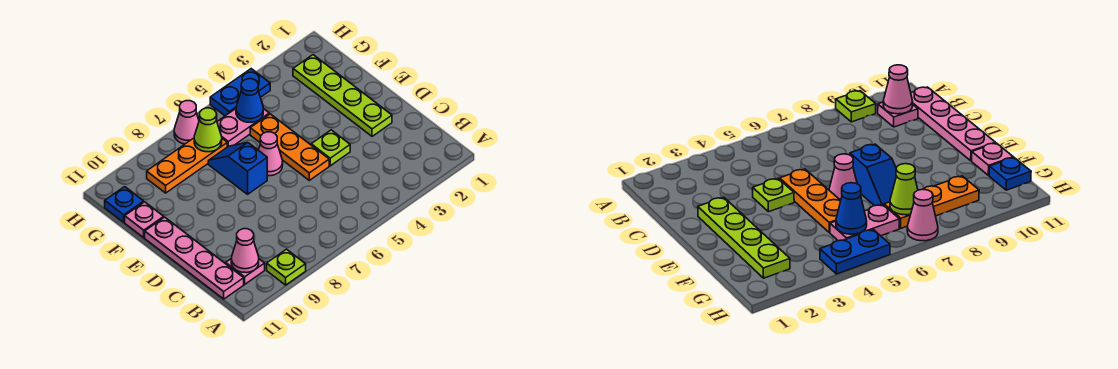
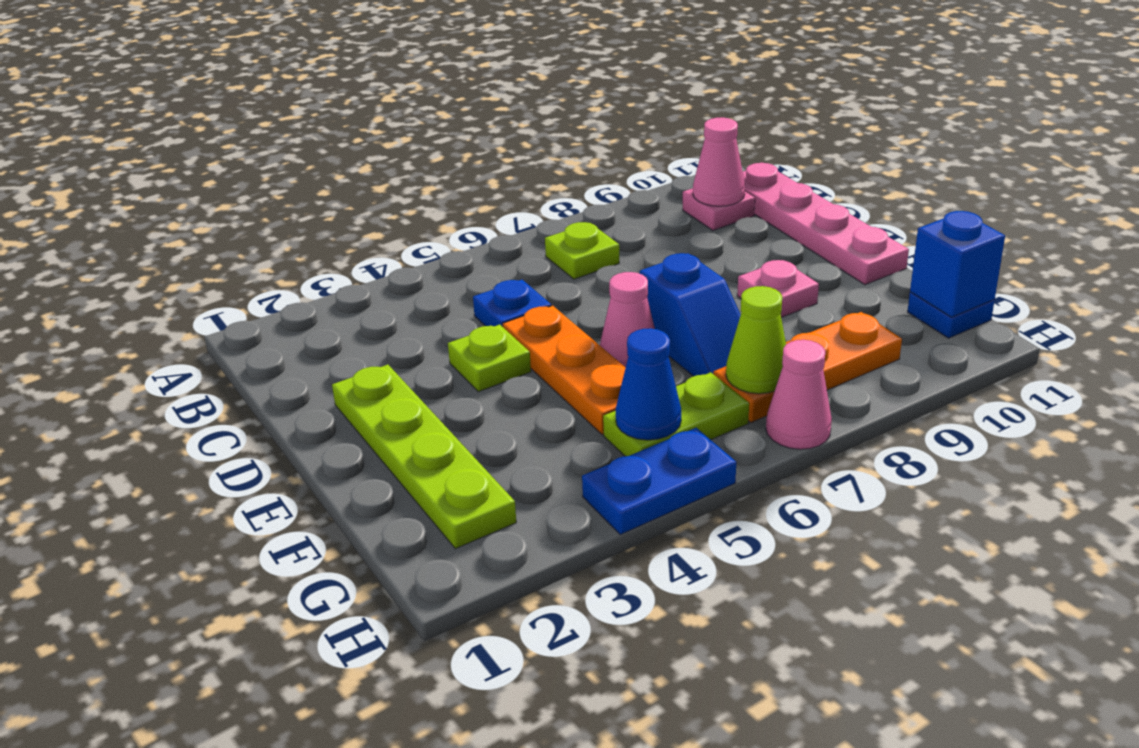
lime plate A9 level 1 -> lime plate B7 level 1
none -> blue plate C5 level 1
pink plate F11 level 1 -> pink plate E9 level 1
pink plate G5:G6 level 1 -> lime plate G5:G6 level 1
none -> blue brick G11 level 2

